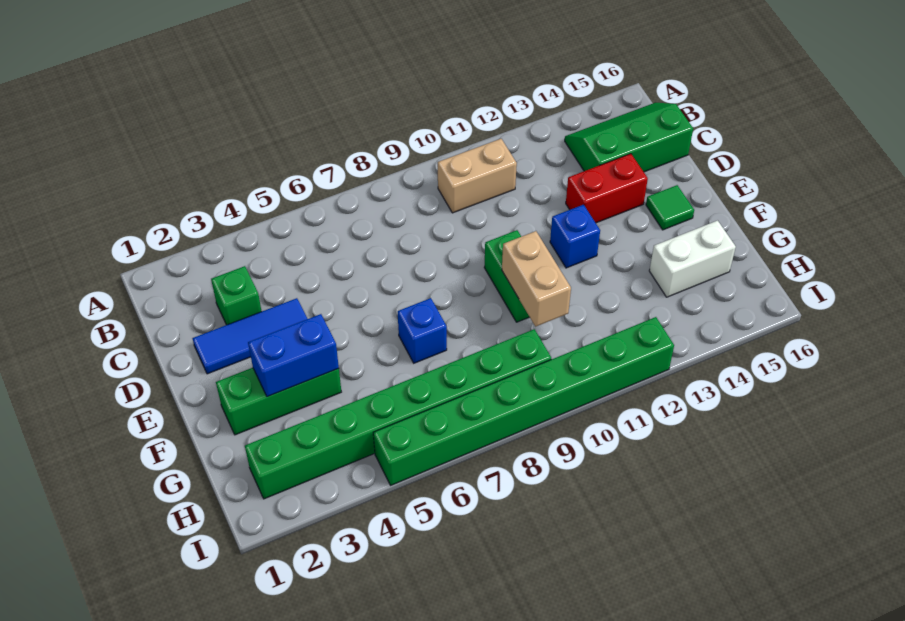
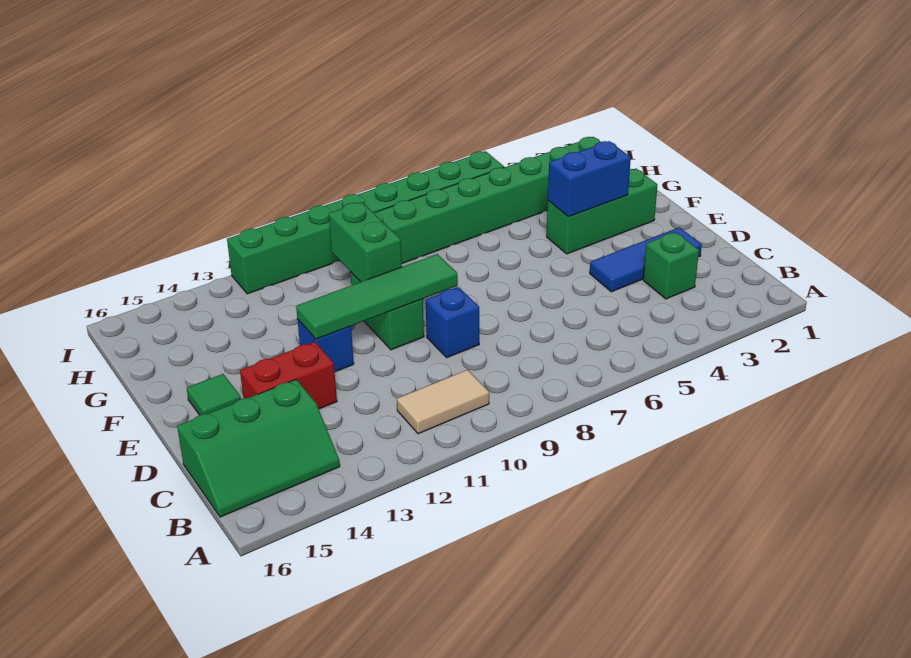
tan brick B10:B11 level 1 -> tan tile B10:B11 level 1
none -> green tile E9:E12 level 2
blue brick F7 level 1 -> blue brick D9 level 1
tan brick F10:G10 level 2 -> green brick F10:G10 level 2
white brick G14:G15 level 1 -> none

